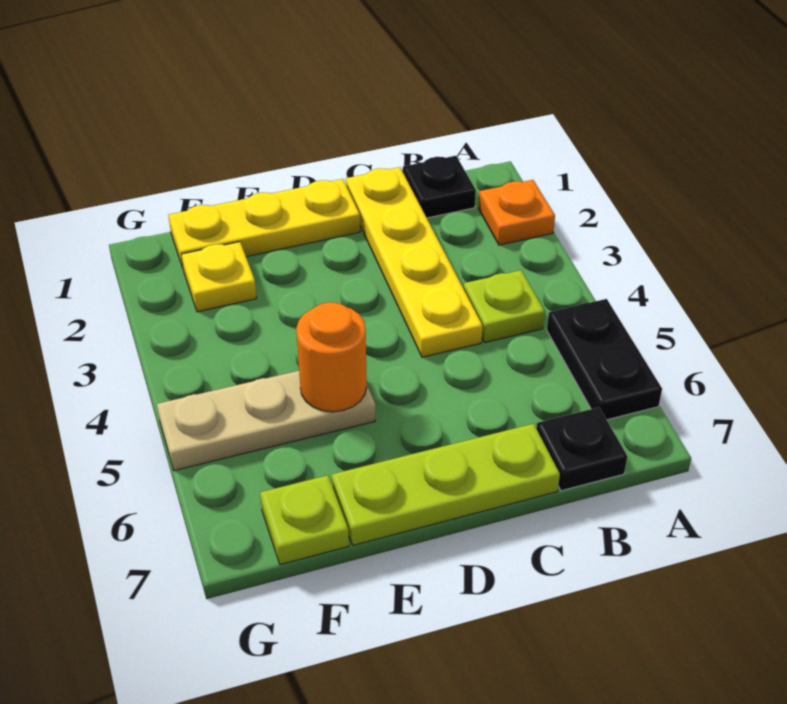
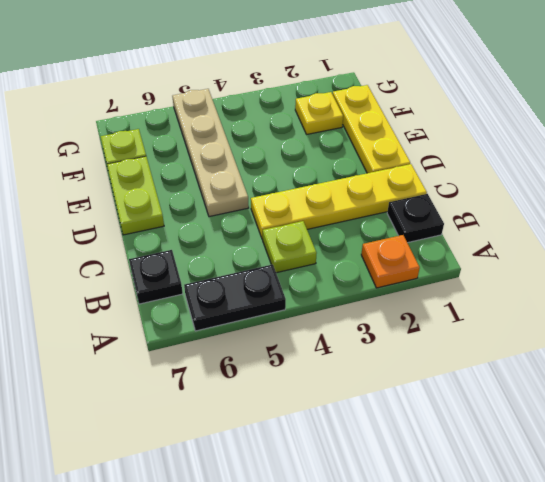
lime plate C7:E7 level 1 -> lime plate D7:E7 level 1
tan plate E5:G5 level 1 -> tan plate D5:G5 level 1
orange round brick E5 level 2 -> none

